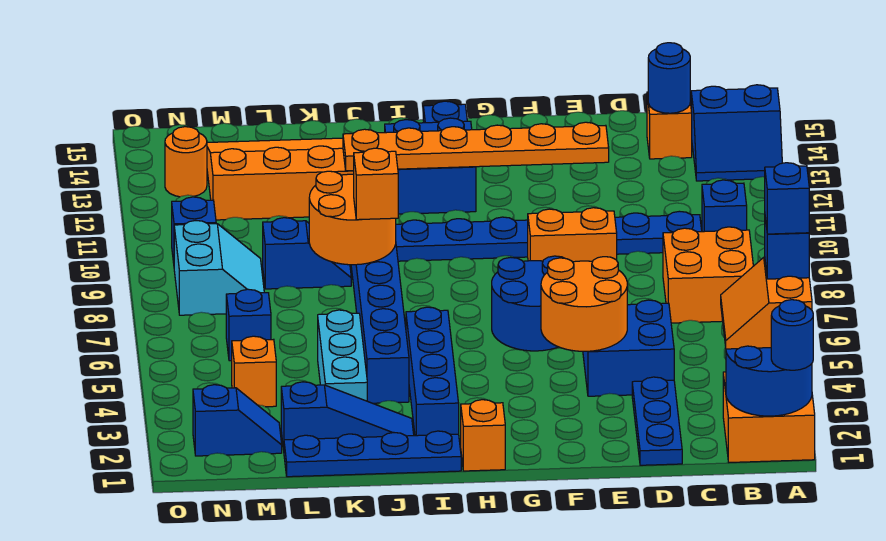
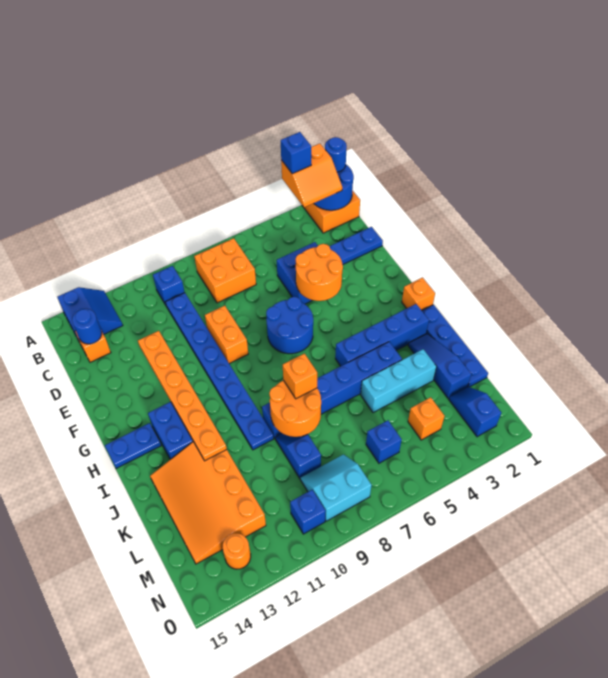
blue brick A3 level 5 -> none

